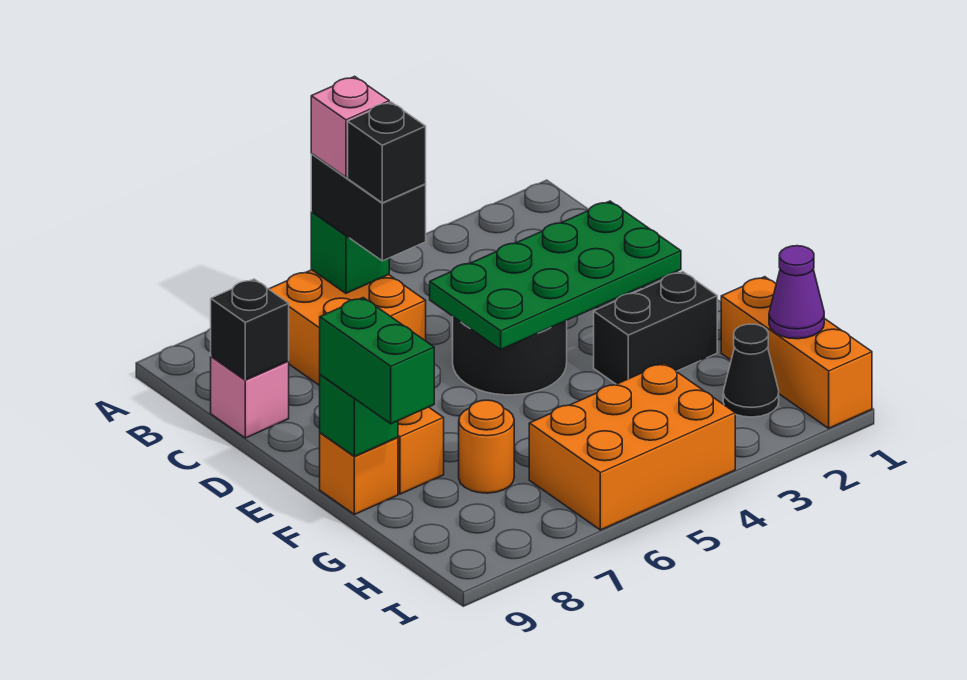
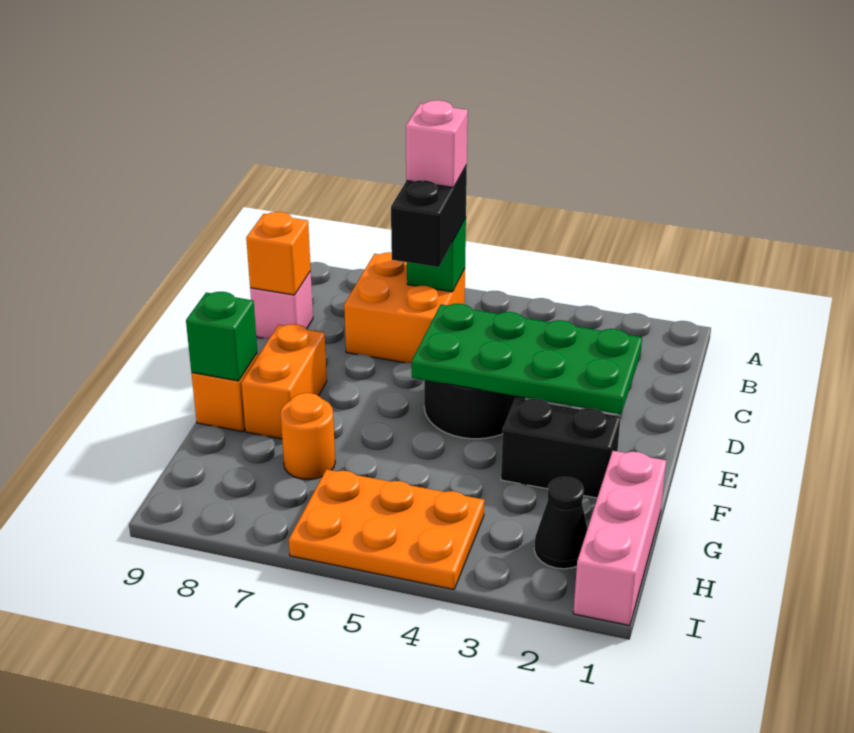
black brick C6 level 4 -> none
black brick C9 level 2 -> orange brick C9 level 2
green brick F9:G9 level 3 -> none
orange brick G1:I1 level 1 -> pink brick G1:I1 level 1
purple cone H1 level 2 -> none
orange brick H4:I6 level 1 -> orange plate H4:I6 level 1

